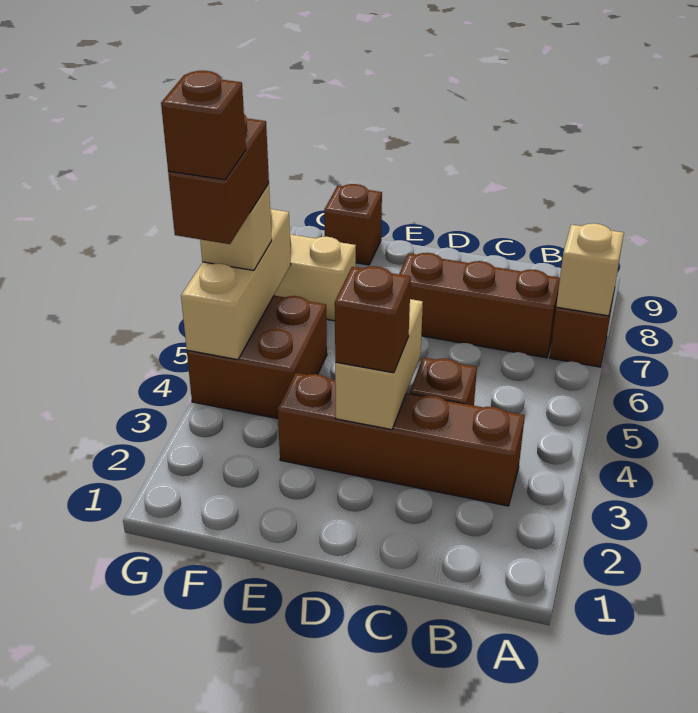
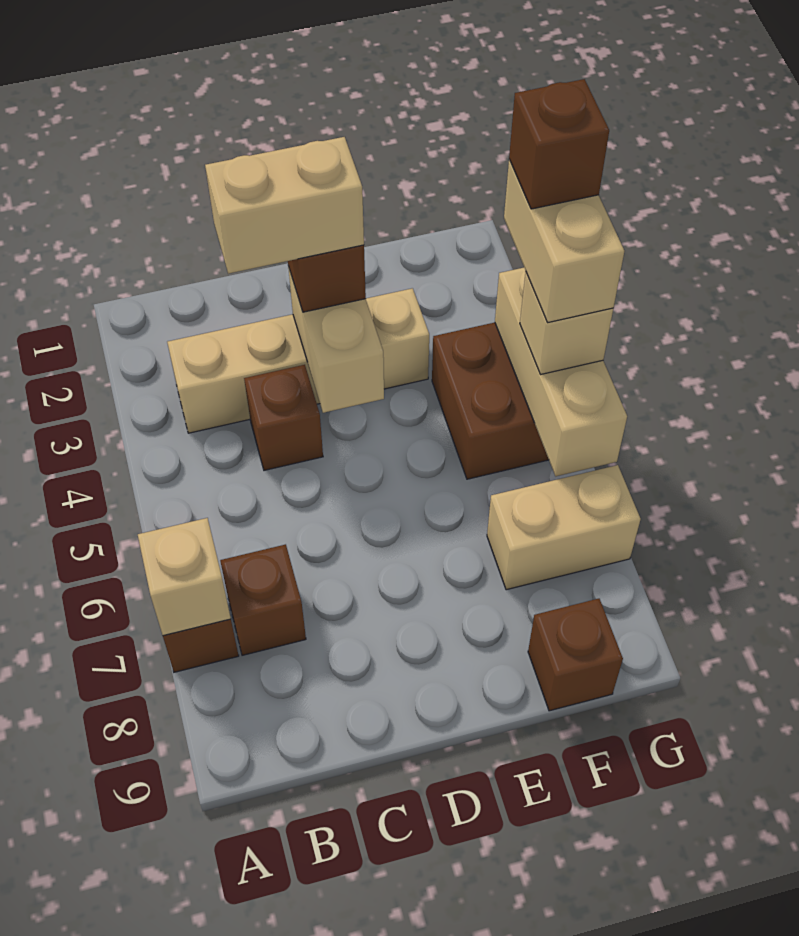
brown brick B3:E3 level 1 -> tan brick B3:E3 level 1
brown brick B7:D7 level 1 -> brown brick B7 level 1
none -> tan brick C3:D3 level 4
brown brick G4:G5 level 4 -> tan brick G4:G5 level 4

